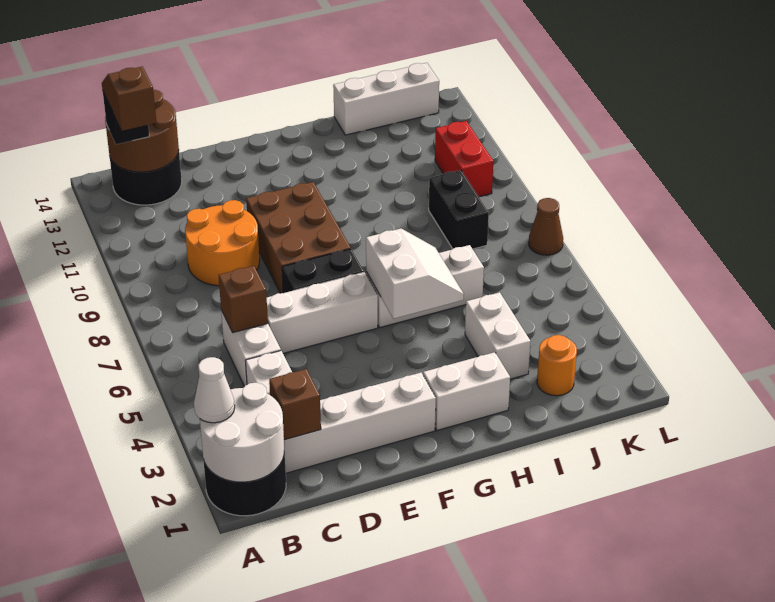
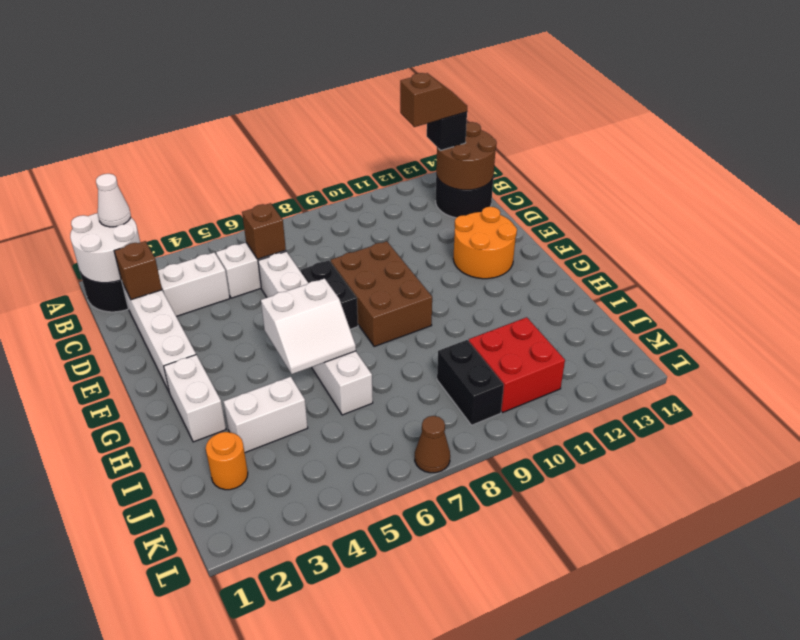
orange round brick C9:D10 level 1 -> orange round brick E12:F13 level 1
brown brick E8:F10 level 1 -> brown brick E8:G9 level 1
white brick I14:K14 level 1 -> none
black brick J8:J9 level 1 -> black brick J9:K9 level 1
red brick K10:K11 level 1 -> red brick J10:K11 level 1

